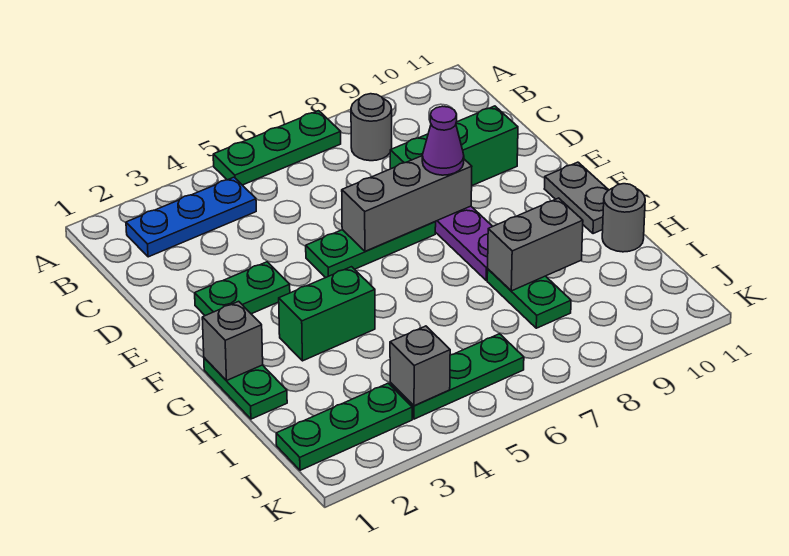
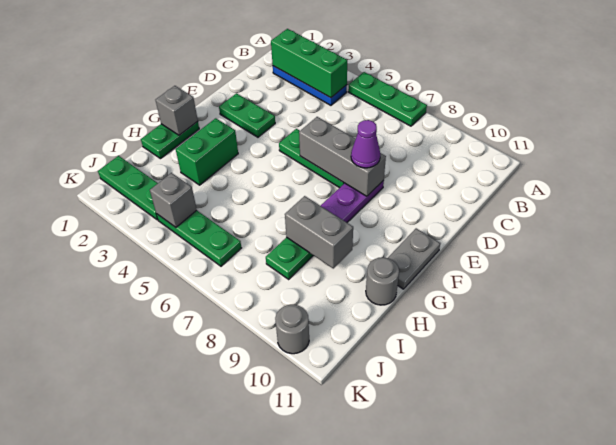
grey round brick B8 level 1 -> grey round brick K10 level 1
green brick D8:D10 level 1 -> green brick B2:B4 level 2
green brick G3:G4 level 1 -> green brick G3:H3 level 1

